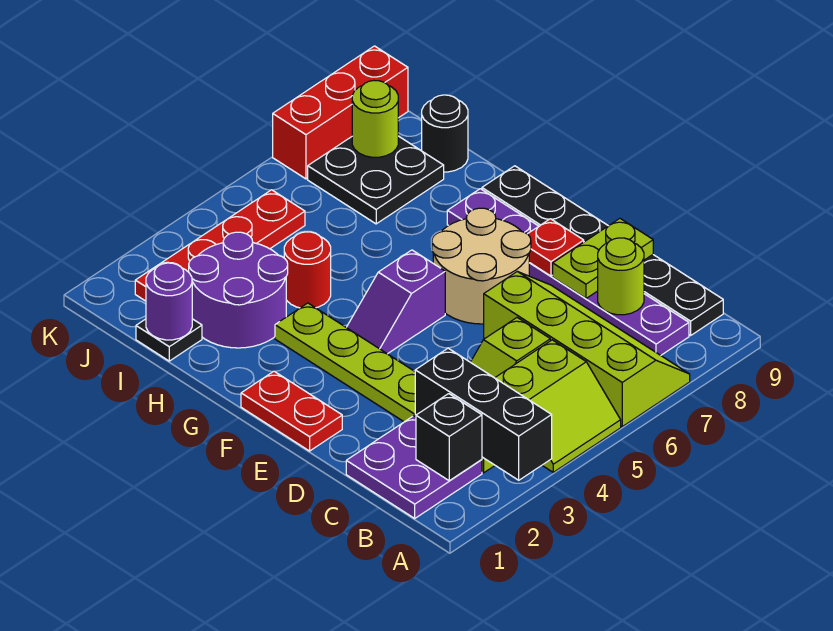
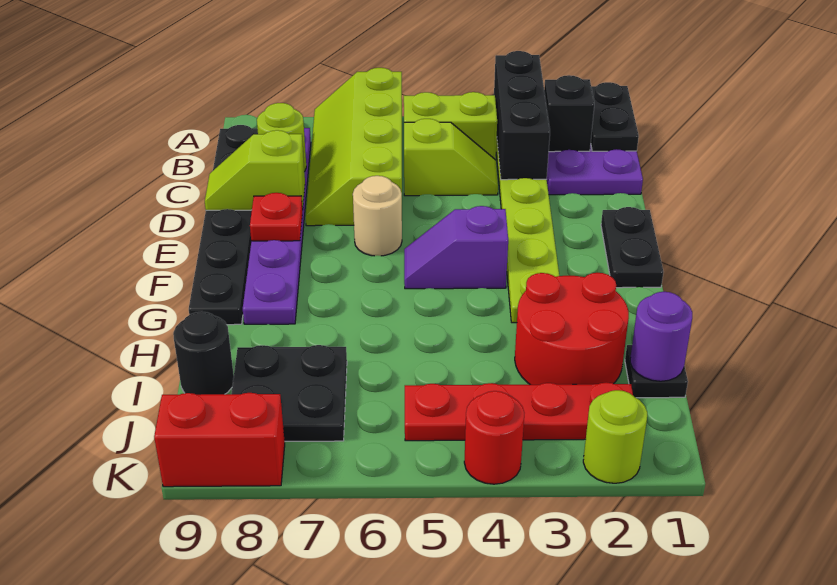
none -> black plate A1:B1 level 2
lime plate D8:D9 level 2 -> lime slope D8:D9 level 2 top 8
red plate E1:F1 level 1 -> black plate E1:F1 level 1
tan round brick E6:F7 level 1 -> tan round brick E6 level 1
purple slope F4:F5 level 1 top 5 -> purple slope F4:F5 level 1 top 4
purple round brick H2:I3 level 1 -> red round brick H2:I3 level 1
red round brick H4 level 1 -> red round brick K4 level 1
lime round brick J8 level 2 -> lime round brick K2 level 1
red brick K7:K9 level 1 -> red brick K8:K9 level 1

